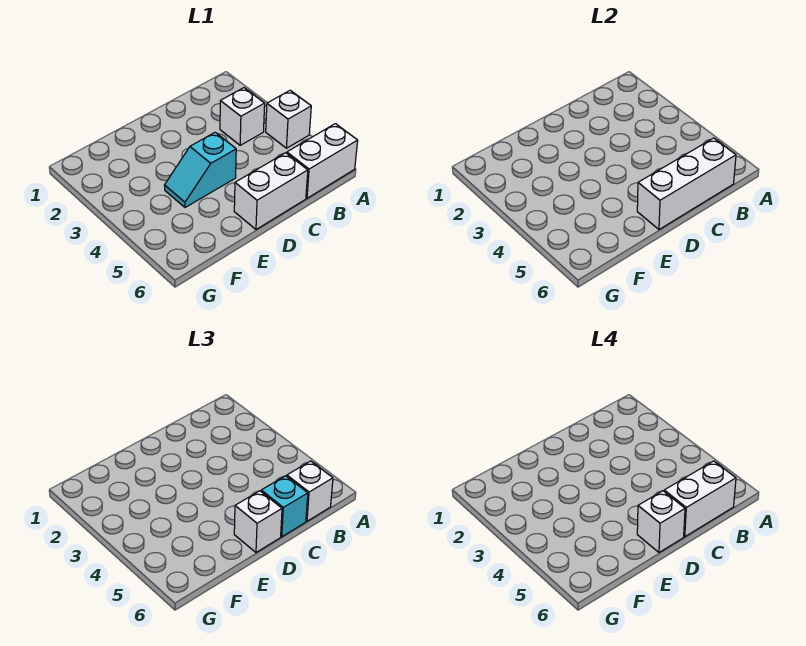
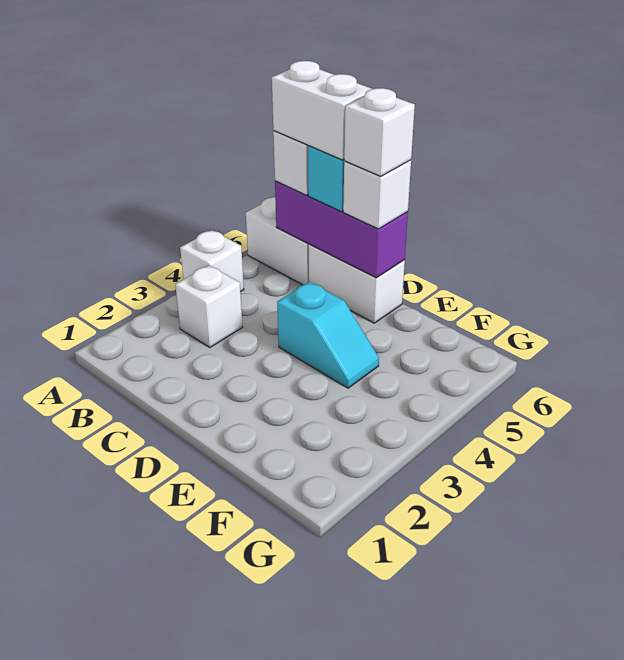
white brick B6:D6 level 2 -> purple brick B6:D6 level 2

